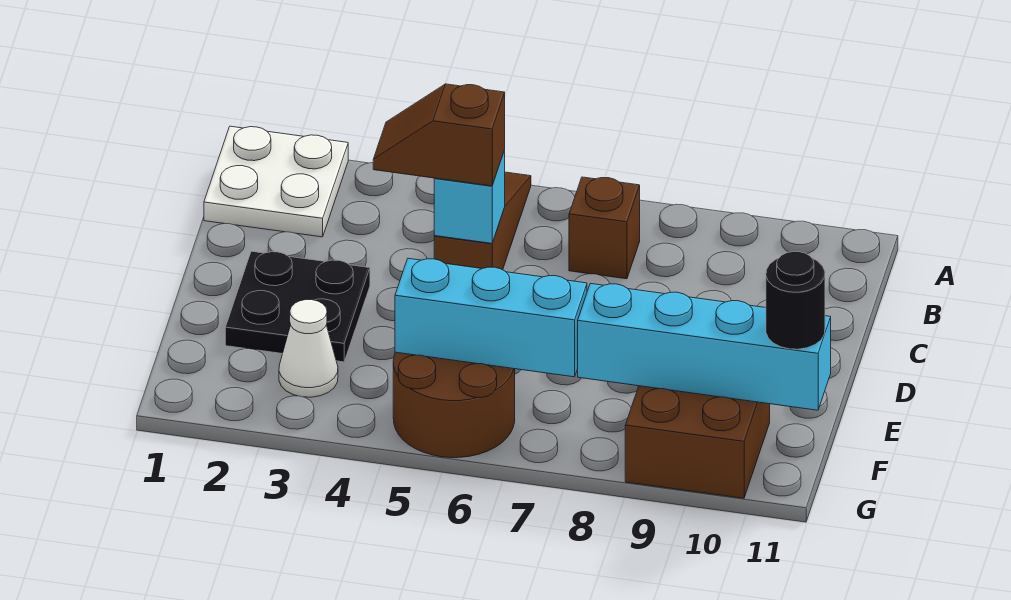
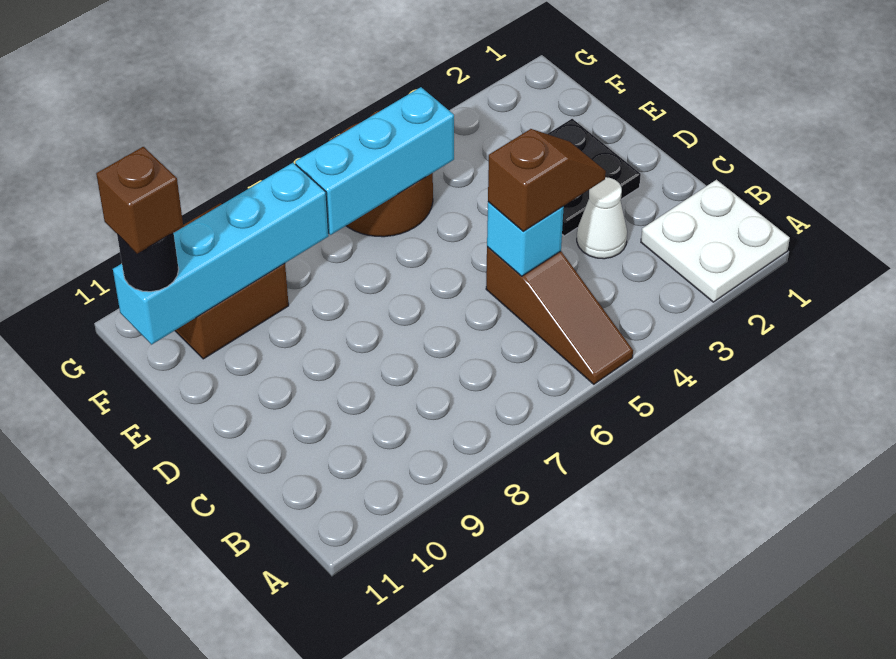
brown brick B7 level 1 -> brown brick F11 level 4
white cone F3 level 1 -> white cone C3 level 1

